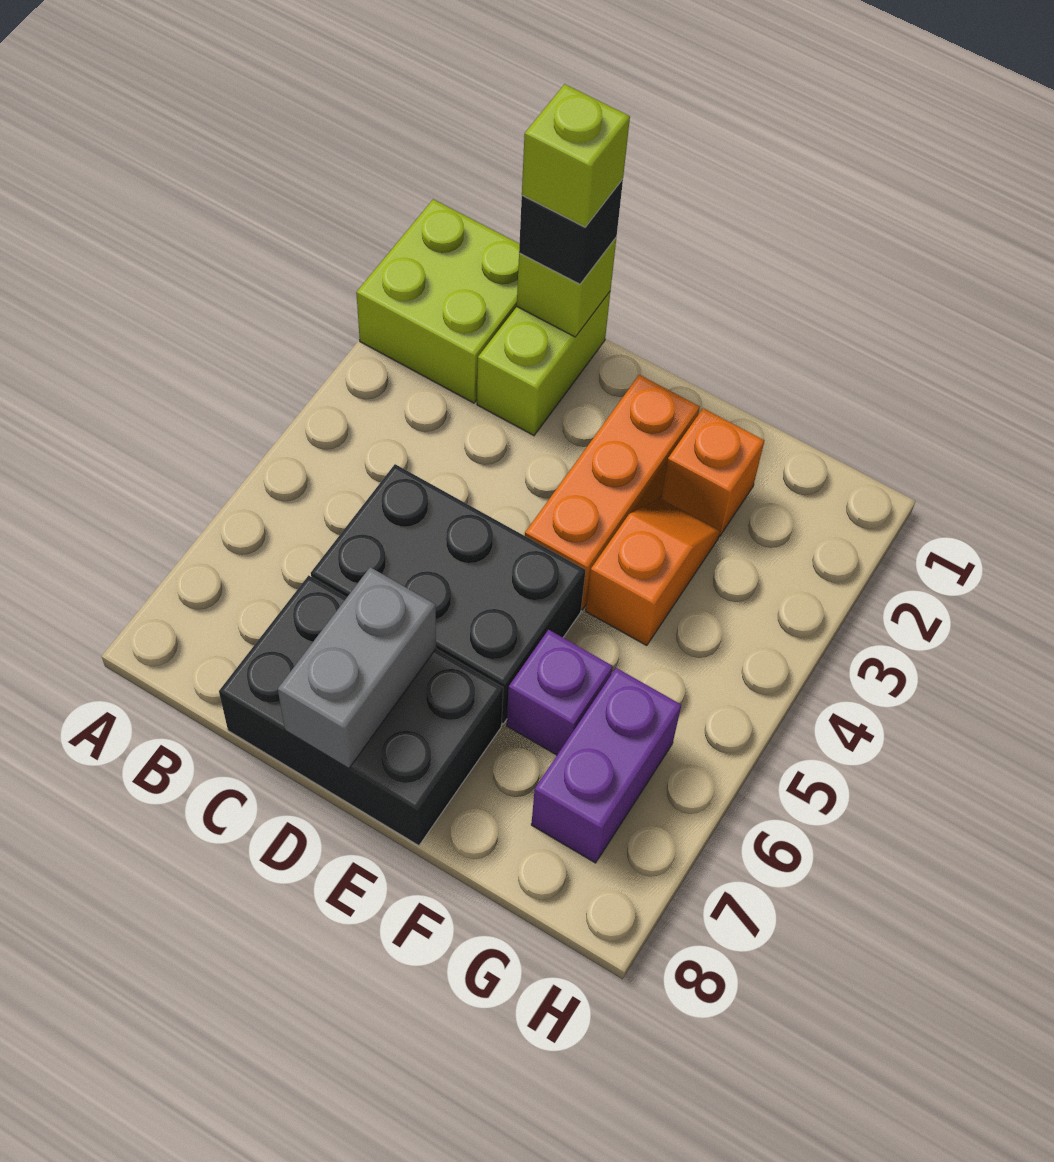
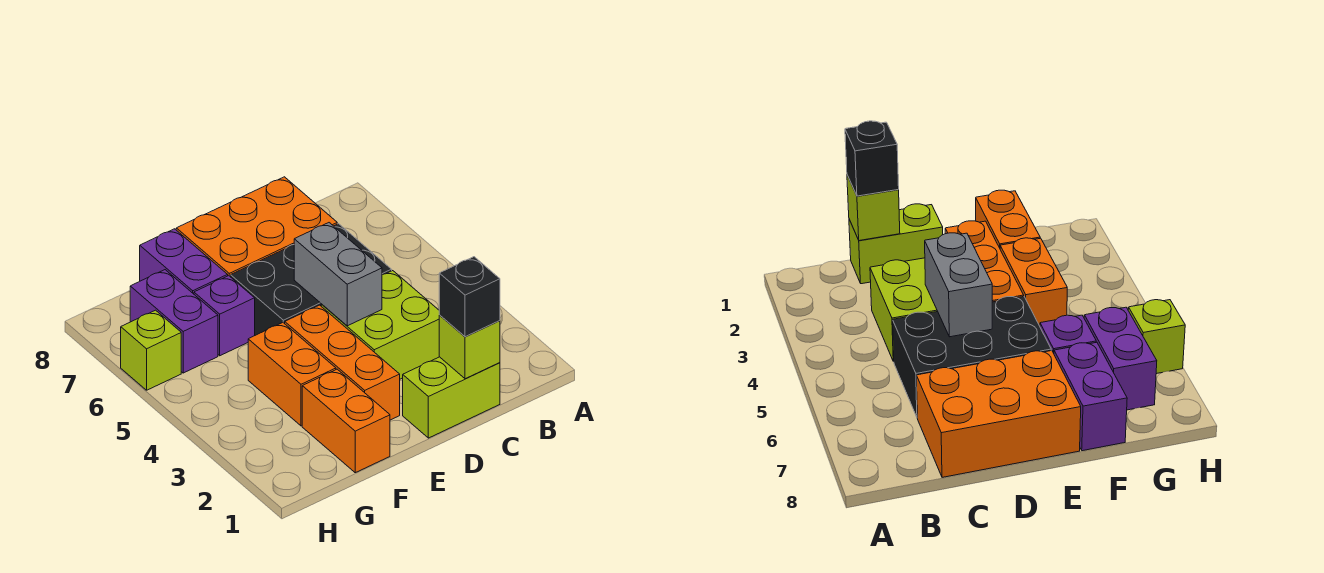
lime brick A1:B2 level 1 -> lime brick C3:D4 level 1
lime brick C1:C2 level 1 -> lime brick C1:D1 level 1
lime brick C1 level 4 -> lime brick H6 level 1
black brick C7:E8 level 1 -> orange brick C7:E8 level 1
grey brick D7:D8 level 2 -> grey brick D4:D5 level 2
orange brick F2 level 1 -> orange brick F1:F2 level 1
orange slope F3:F4 level 1 top 4 -> orange brick F3:F4 level 1
none -> purple brick F7:F8 level 1

